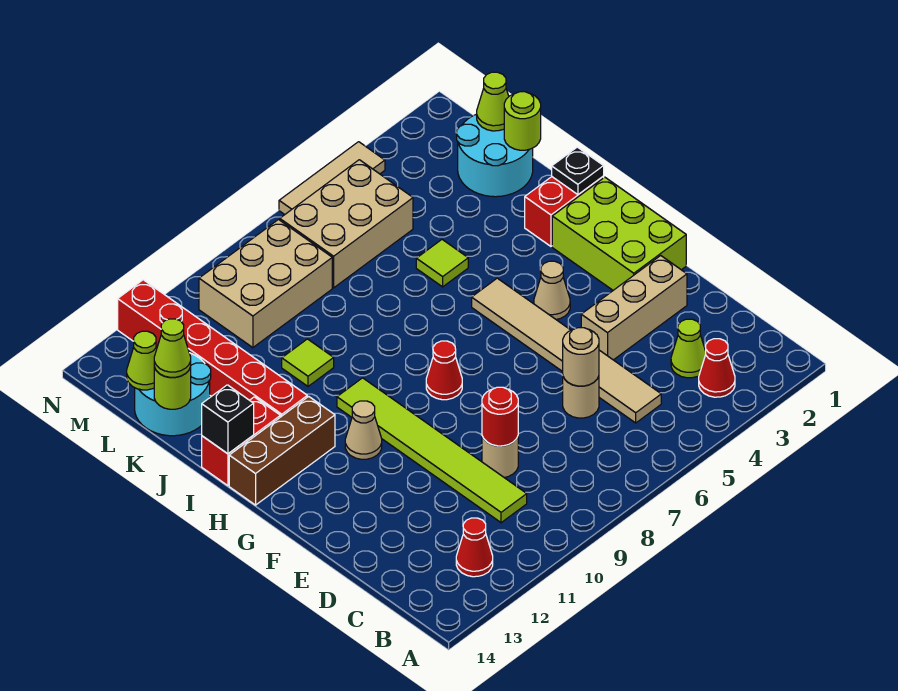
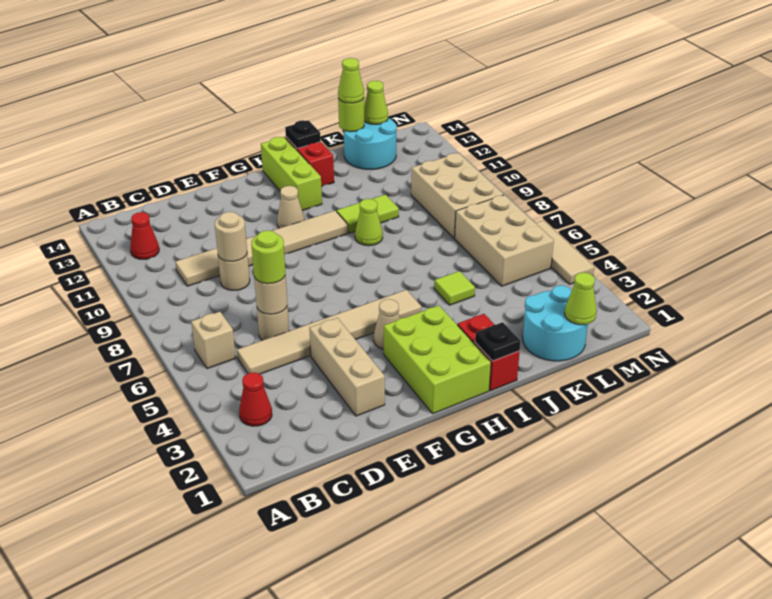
none -> tan brick B6 level 1
lime cone C3 level 1 -> lime cone I9 level 1
lime tile C10:H10 level 1 -> tan tile C10:H10 level 1
red round brick D9 level 2 -> tan round brick D9 level 2
lime brick F1:H2 level 1 -> lime brick G1:H3 level 1
red cone G8 level 1 -> none
brown brick H12:H14 level 1 -> lime brick H12:H14 level 1
red brick I12:N12 level 1 -> none
black brick I14 level 2 -> black plate I14 level 2
lime tile J10 level 1 -> lime tile I10:J10 level 1
lime round brick K1 level 2 -> lime round brick D6 level 3

